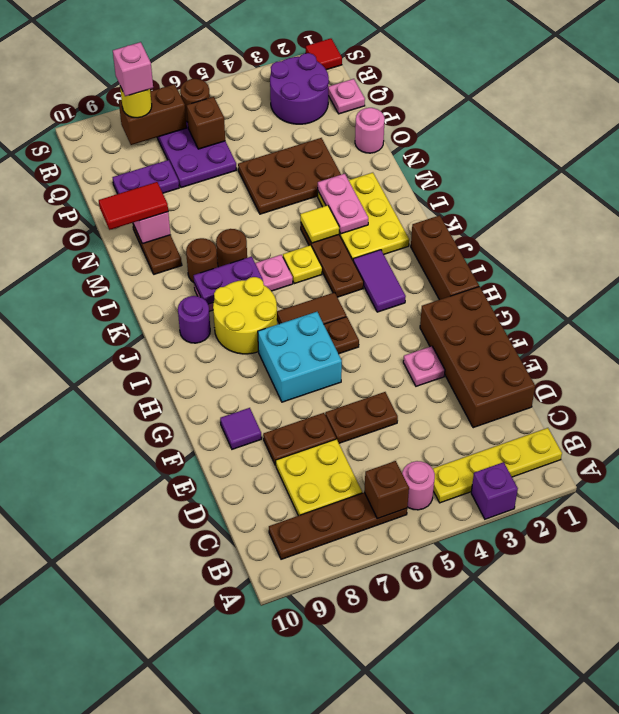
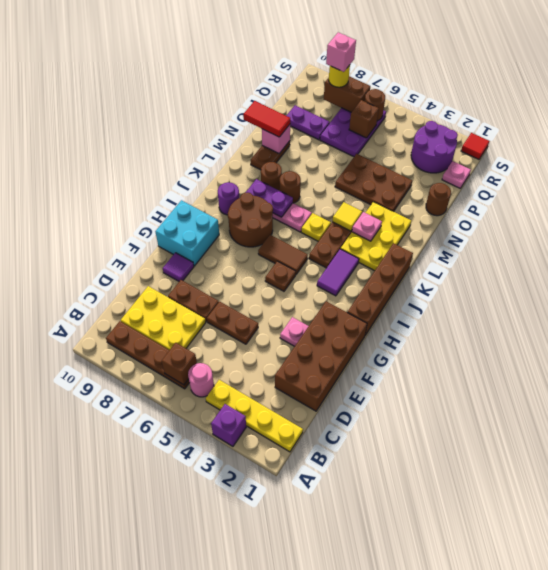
yellow plate C7:D8 level 1 -> yellow plate C7:D9 level 1
cyan brick G6:H7 level 1 -> cyan brick G9:H10 level 1
brown brick H1:J1 level 1 -> brown brick H1:K1 level 1
yellow round brick I7:J8 level 1 -> brown round brick I7:J8 level 1
pink plate L3:M3 level 2 -> pink plate L3 level 2
pink round brick O1 level 1 -> brown round brick O1 level 1

